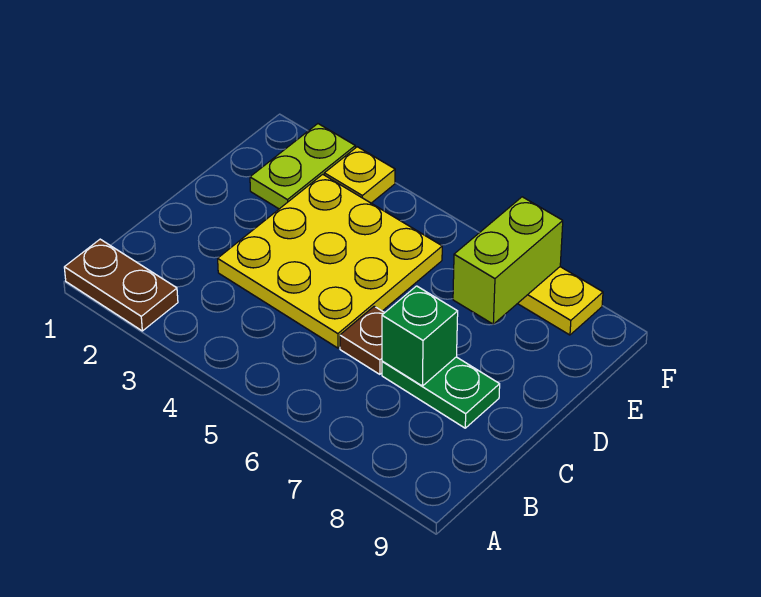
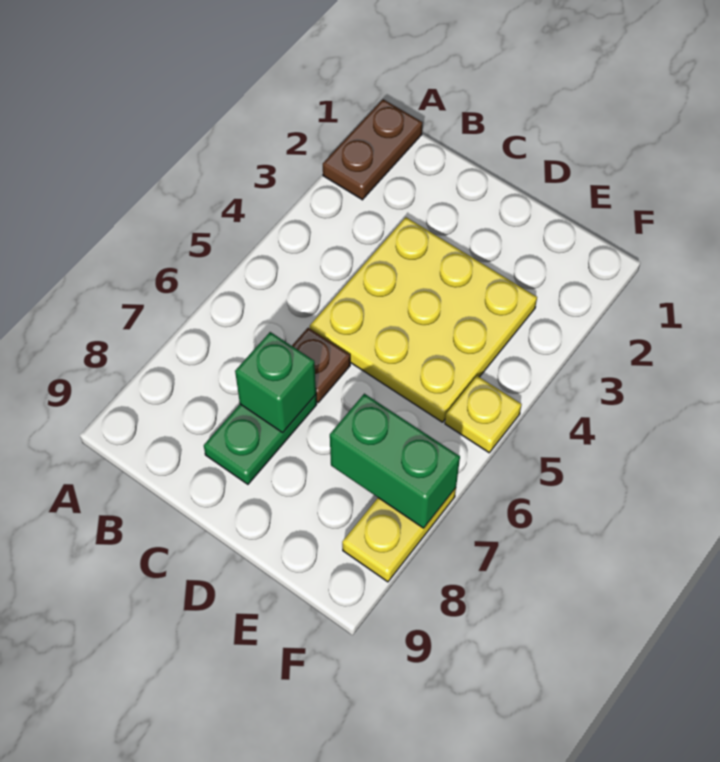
lime plate E2:F2 level 1 -> none
lime brick E7:F7 level 2 -> green brick E7:F7 level 2
yellow plate F3 level 1 -> yellow plate F5 level 1

